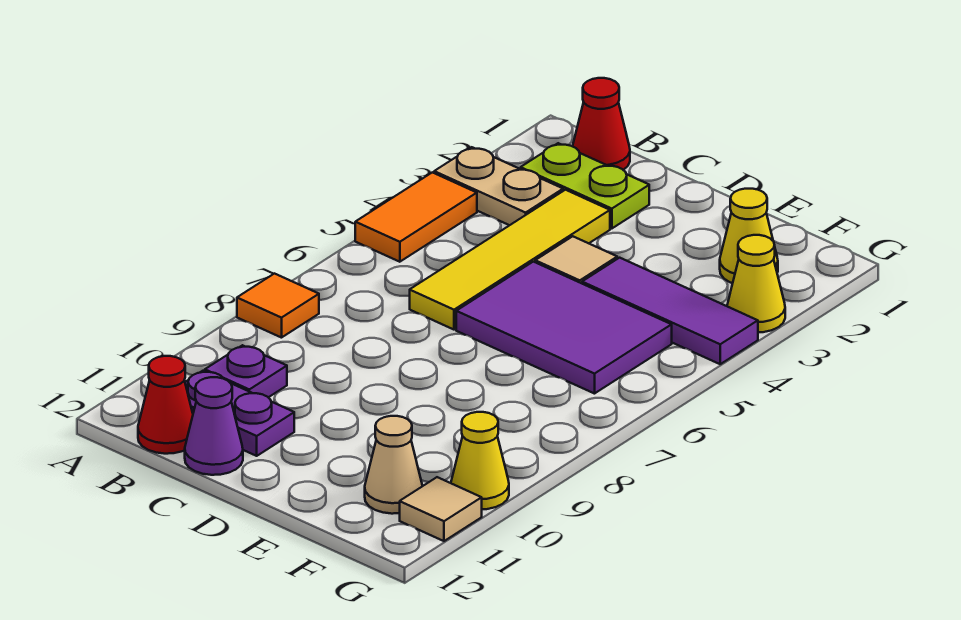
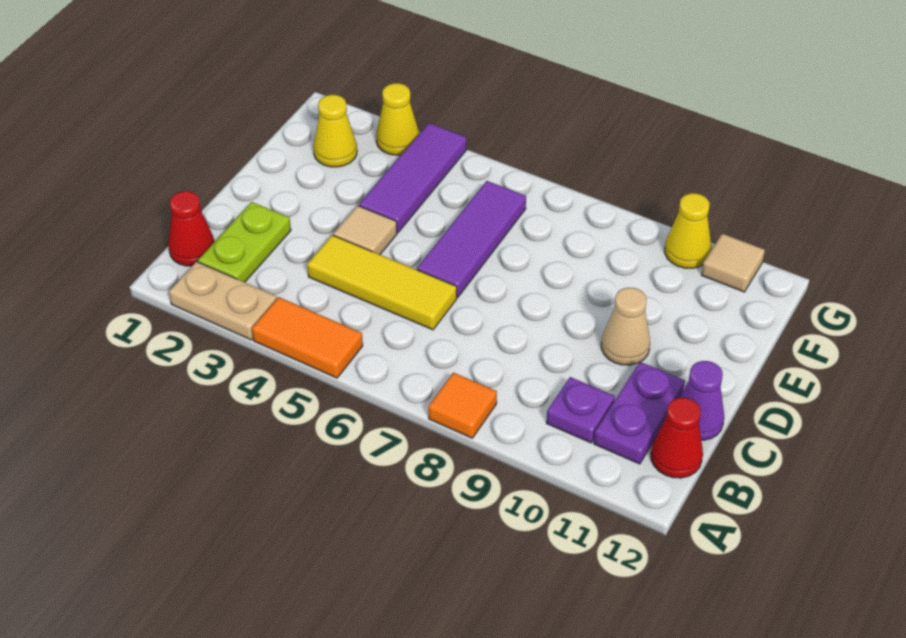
tan plate A3:B3 level 1 -> tan plate A2:A3 level 1
yellow tile C3:C6 level 1 -> yellow tile C4:C6 level 1
purple tile D5:F6 level 1 -> purple tile D6:F6 level 1
tan cone F11 level 1 -> tan cone D10 level 1

